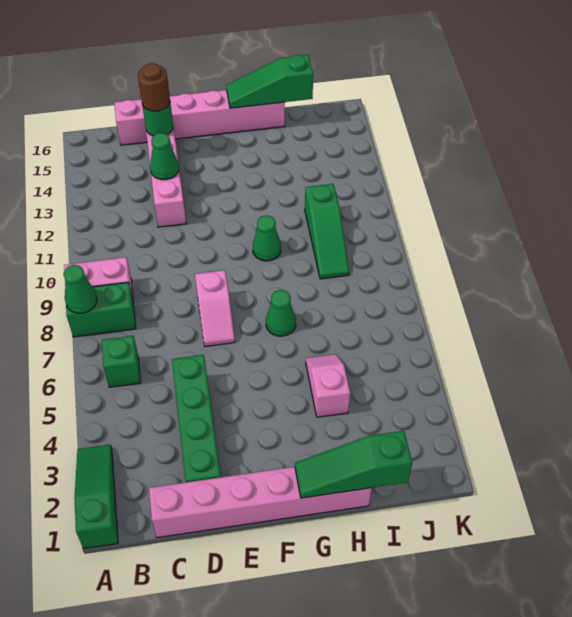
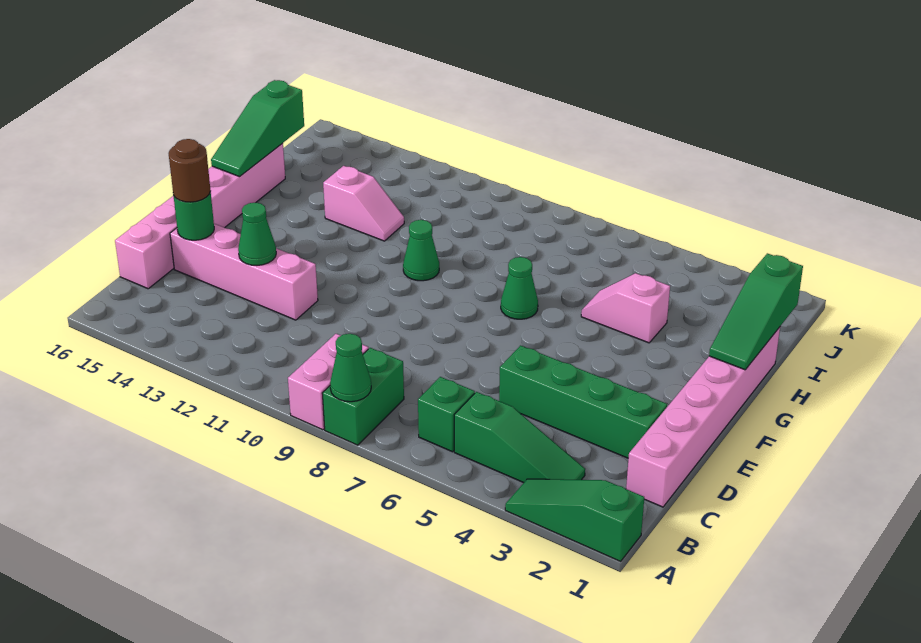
pink slope E7:E8 level 1 top 8 -> pink slope H12:H13 level 1 top 13
green slope I9:I11 level 1 top 11 -> green slope B3:B5 level 1 top 5

